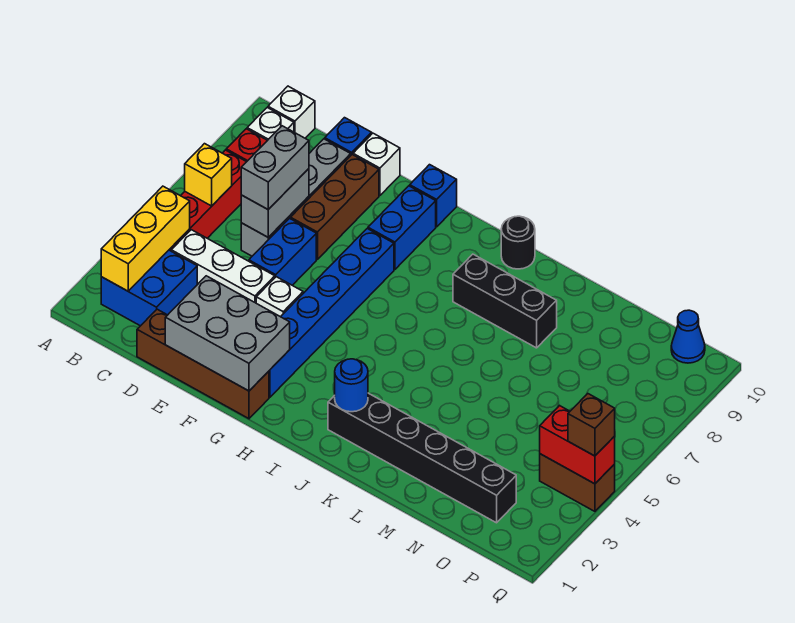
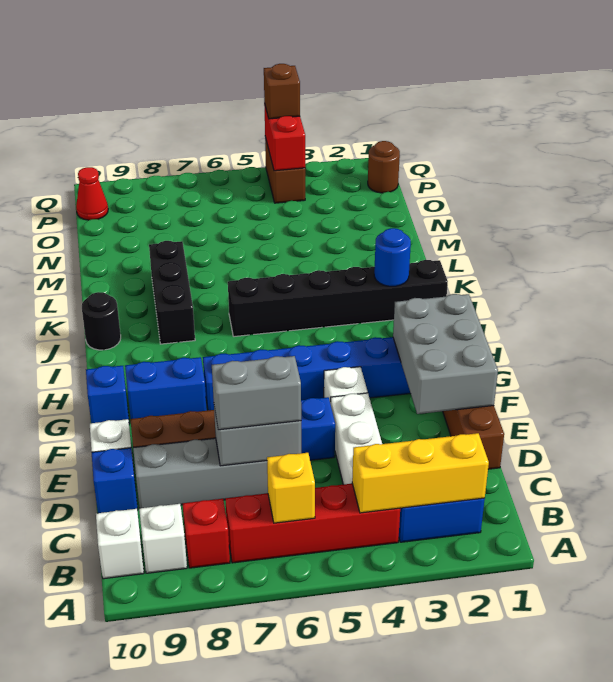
black brick J2:O2 level 1 -> black brick J1:J6 level 1
none -> brown round brick P1 level 1
blue cone P10 level 1 -> red cone P10 level 1

